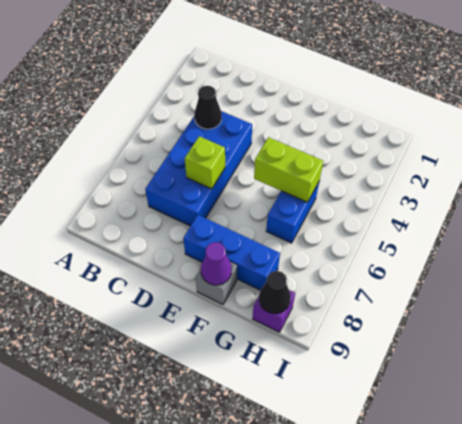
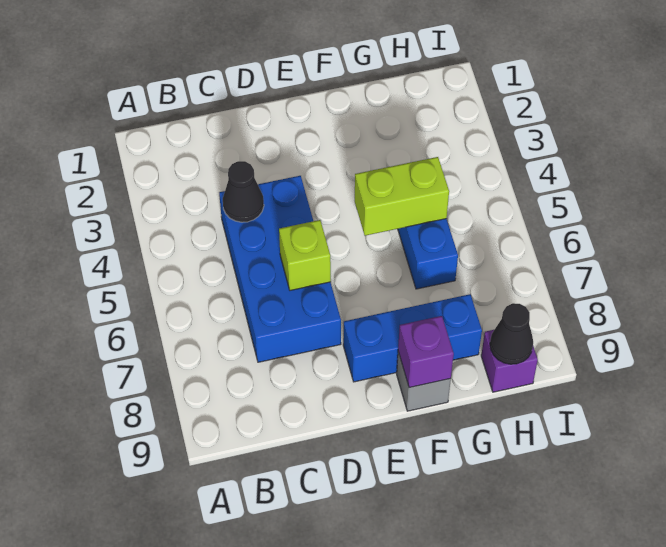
purple cone F9 level 2 -> purple brick F9 level 2

